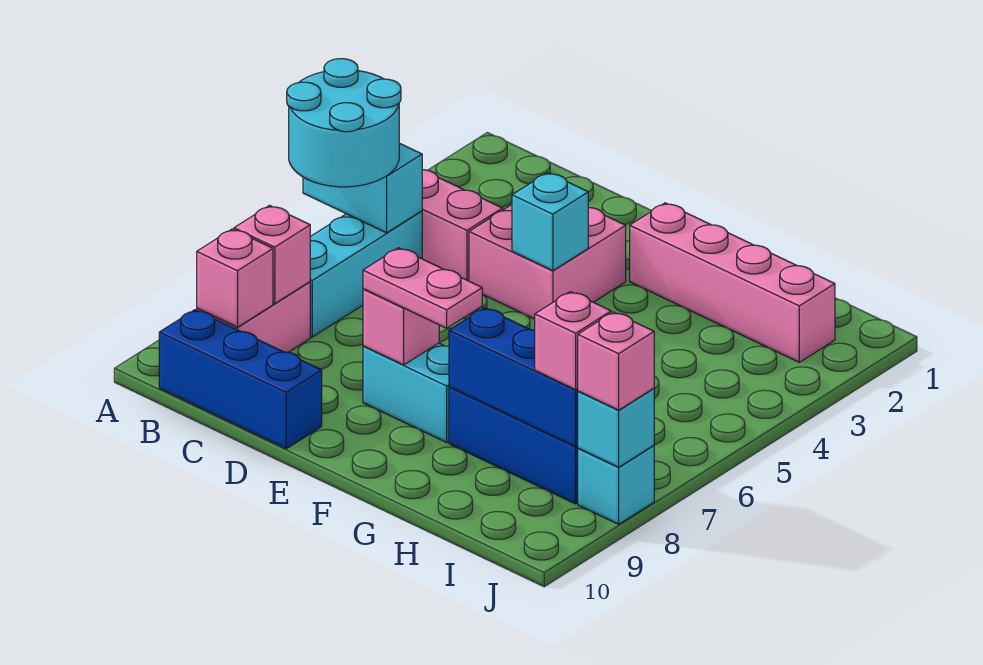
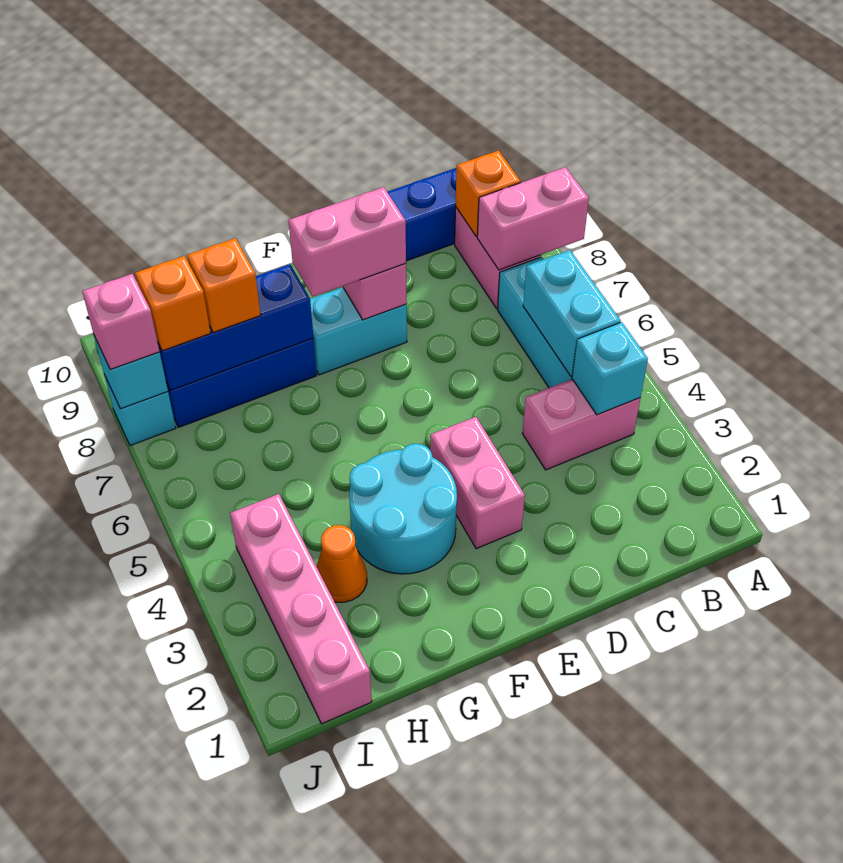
cyan brick A5:B5 level 2 -> cyan brick B5:B6 level 2
cyan round brick A5:B6 level 3 -> cyan round brick F3:G4 level 1
pink brick B8 level 2 -> pink brick A8:B8 level 2
pink brick B9 level 2 -> orange brick B9 level 2
pink brick D3:E4 level 1 -> pink brick E3:E4 level 1
cyan brick E4 level 2 -> cyan brick B4 level 2
pink plate E8:F8 level 3 -> pink brick E8:F8 level 3
pink brick F2:I2 level 1 -> pink brick I1:I4 level 1
none -> orange cone H3 level 1
none -> orange brick H8 level 3
pink brick I8 level 3 -> orange brick I8 level 3

